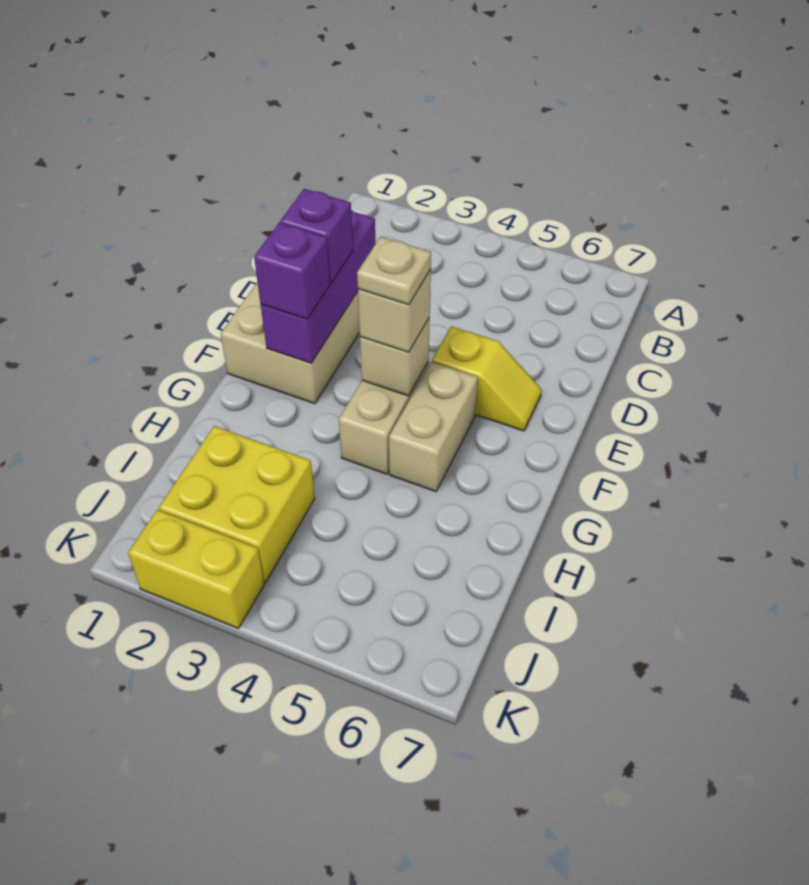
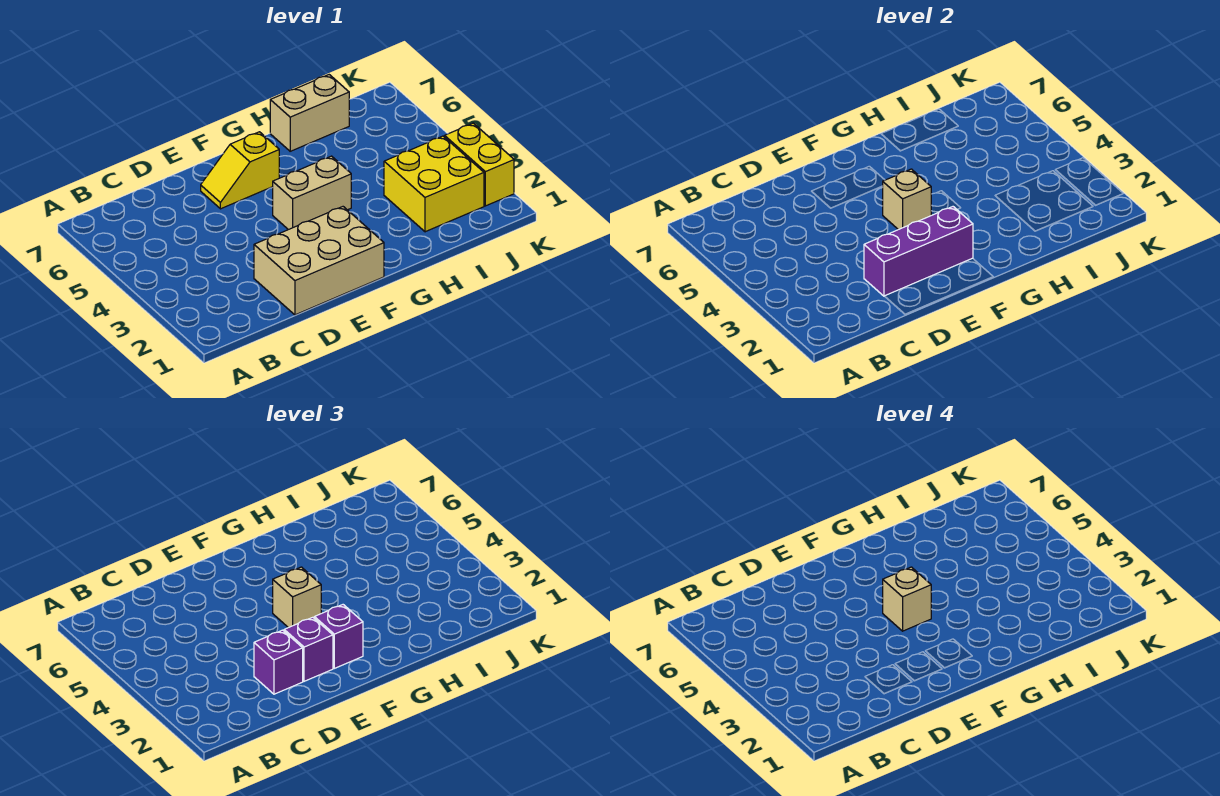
none -> purple brick D2 level 3
yellow slope E5:E6 level 1 top 5 -> yellow slope E6:F6 level 1 top F
tan plate F4 level 4 -> tan brick F4 level 4
tan brick F5:G5 level 1 -> tan brick H7:I7 level 1

